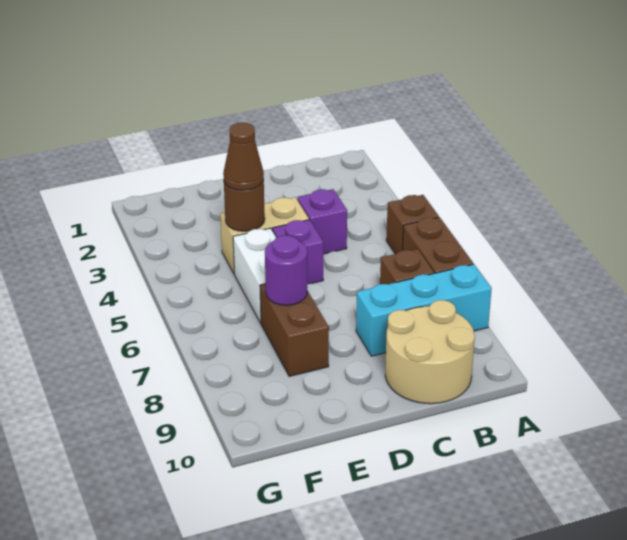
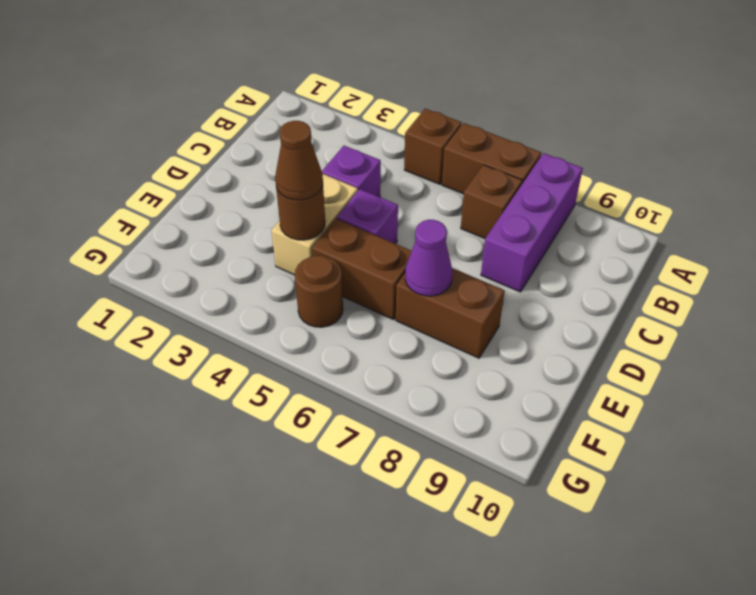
cyan brick A8:C8 level 1 -> purple brick A8:C8 level 1
tan round brick B9:C10 level 1 -> none
white brick E5:E6 level 1 -> brown brick E5:E6 level 1
purple round brick E7 level 2 -> purple cone E7 level 2
none -> brown round brick F5 level 1

